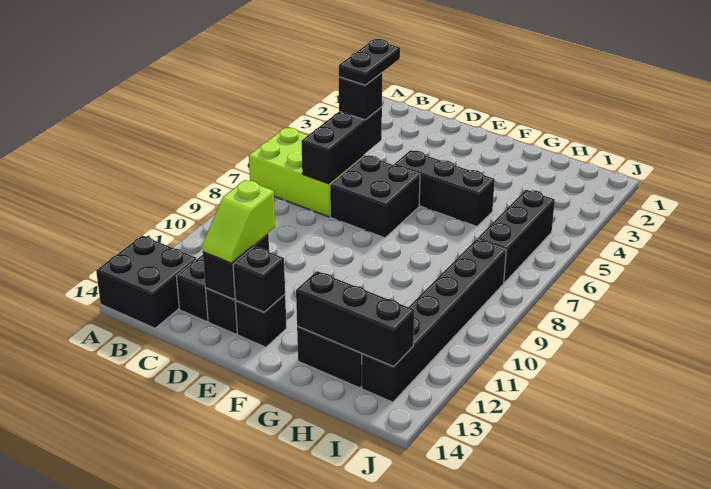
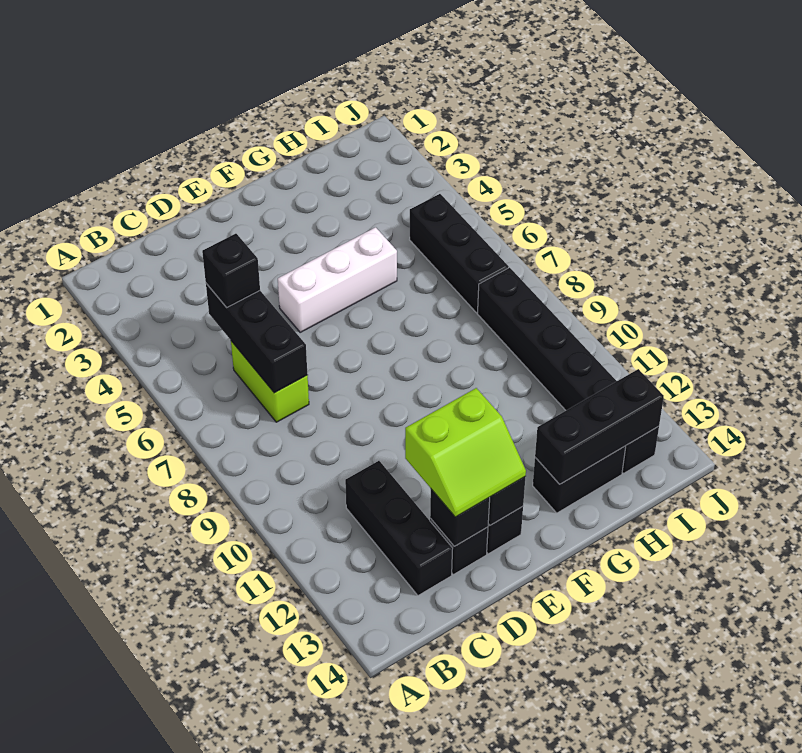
lime brick A6:C7 level 1 -> lime brick C6:C7 level 1
black brick A13:B14 level 1 -> none
black plate C4:C5 level 4 -> none
black brick D6:E7 level 1 -> none
lime slope D12:D13 level 3 top 12 -> lime slope D12:E13 level 3 top 12
black brick E5:G5 level 1 -> white brick E5:G5 level 1

